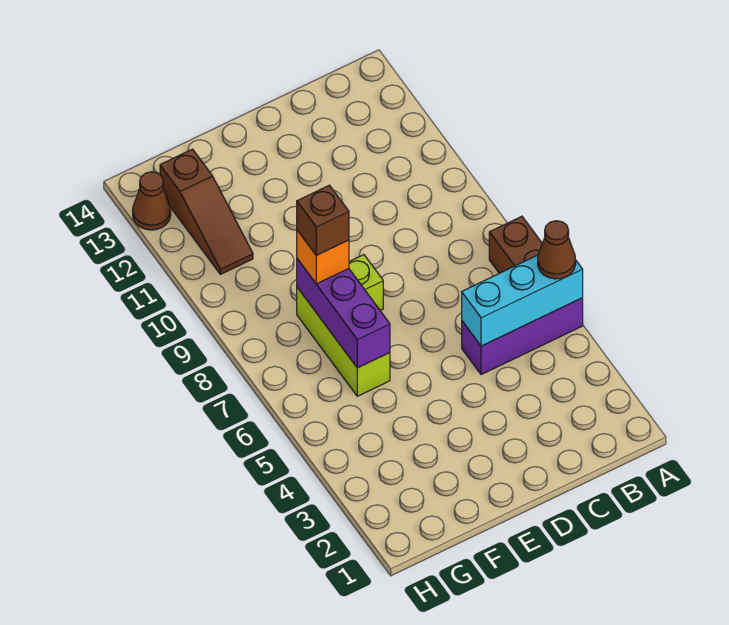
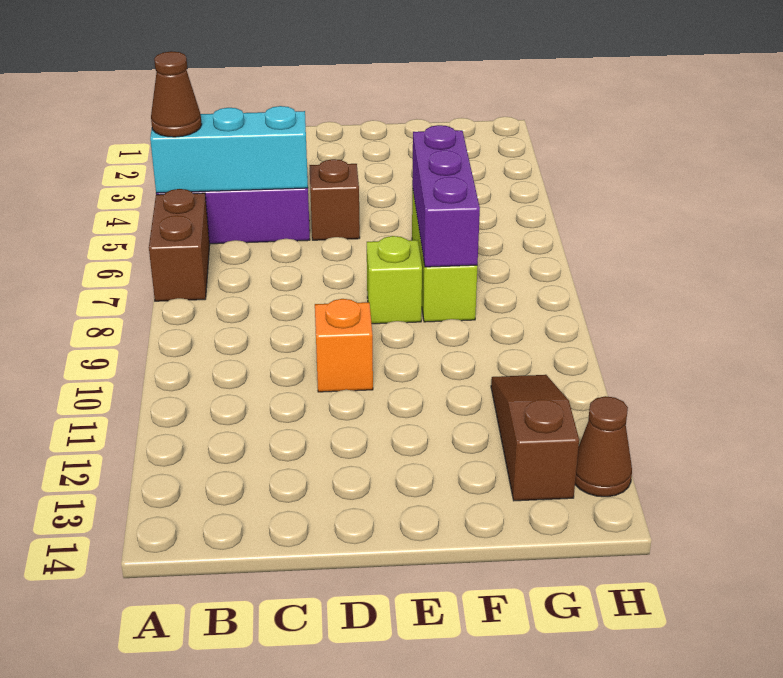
orange brick F8 level 3 -> orange brick D10 level 1
brown brick F8 level 4 -> brown brick D5 level 1

